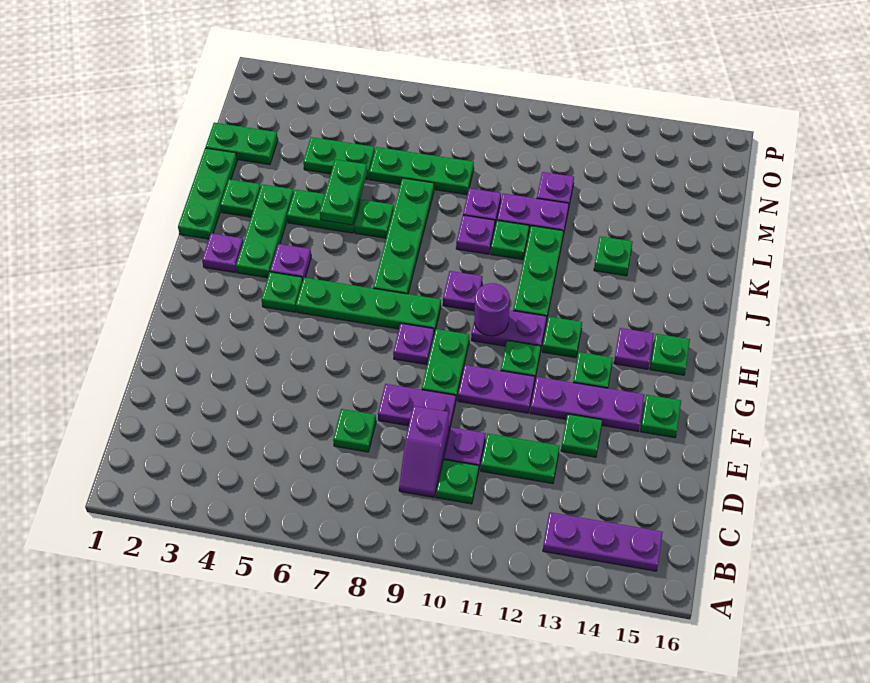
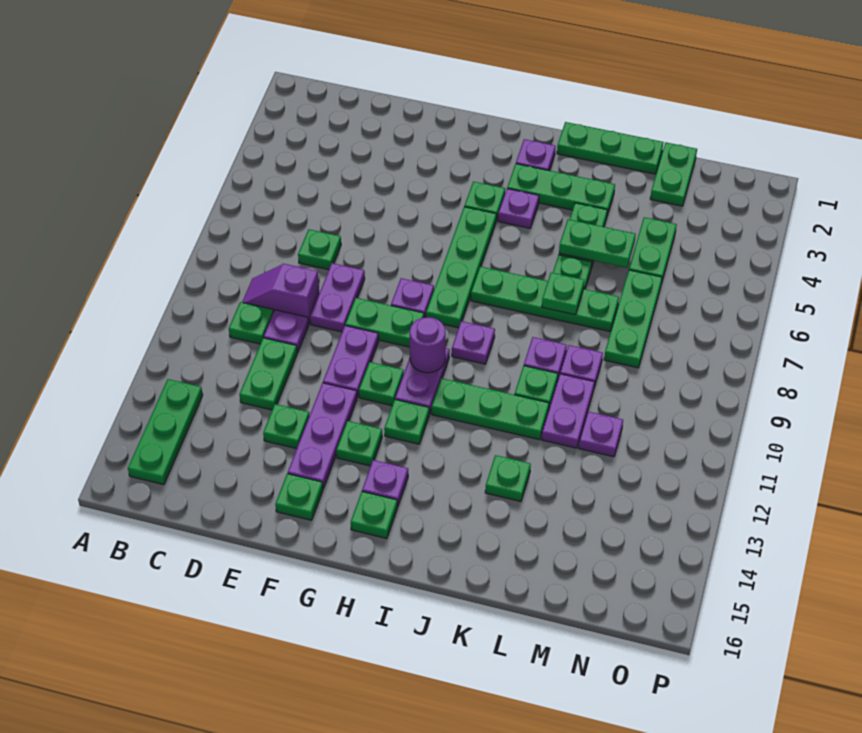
purple plate B13:B15 level 1 -> green plate B13:B15 level 1
green plate K2 level 1 -> green plate K7 level 2

